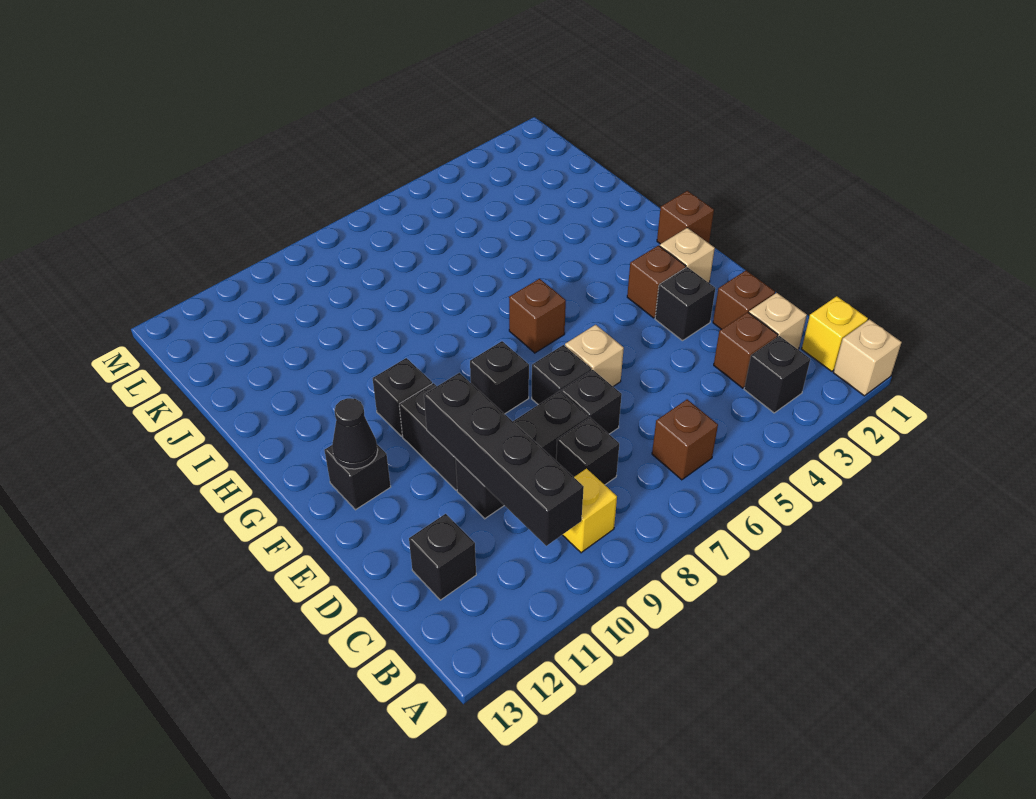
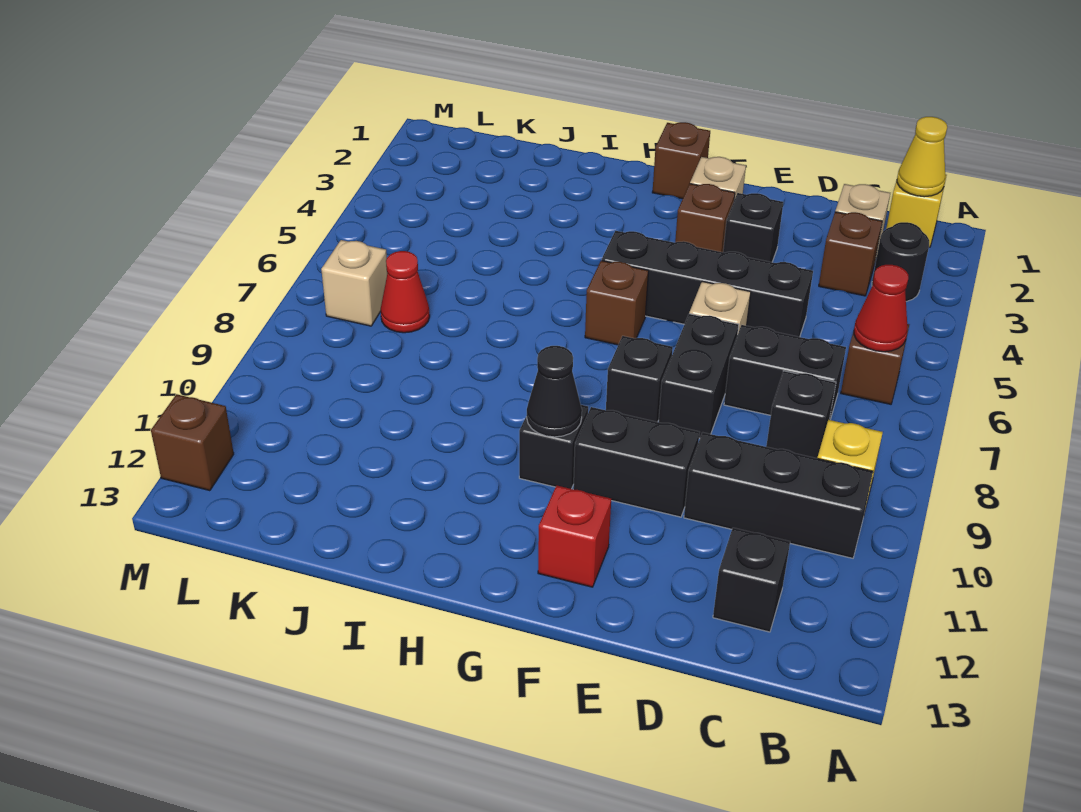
tan brick A1 level 1 -> tan brick L7 level 1
none -> yellow cone B1 level 2
black brick B3 level 1 -> black round brick B3 level 1
none -> red cone B6 level 2
black brick B10:E10 level 2 -> black brick D5:G5 level 1
brown brick D2 level 1 -> brown brick M12 level 1
black brick D7 level 1 -> black brick C7:D7 level 1
black brick D8:D10 level 1 -> black brick B10:D10 level 1
black brick E7 level 1 -> black brick E7:E8 level 1
black brick F12 level 1 -> red brick F12 level 1
black cone F12 level 2 -> black cone G10 level 2
none -> red cone K7 level 1

